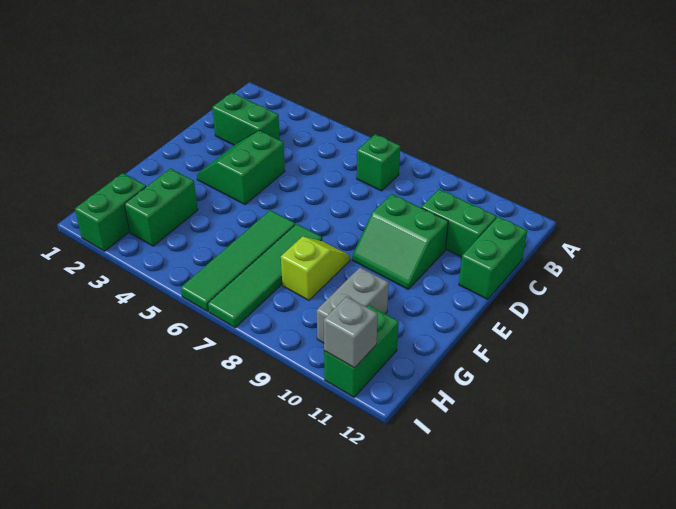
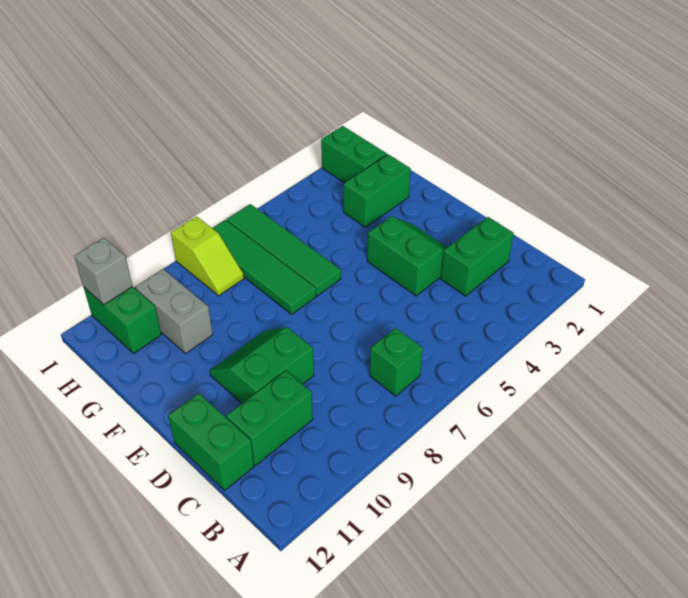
lime slope F8:G8 level 1 top G -> lime slope H8:I8 level 1 top I
green brick G3:H3 level 1 -> green brick G2:G3 level 1

